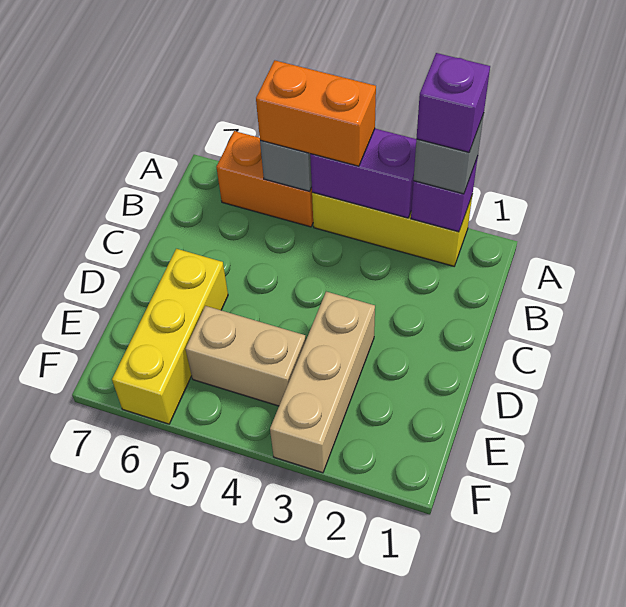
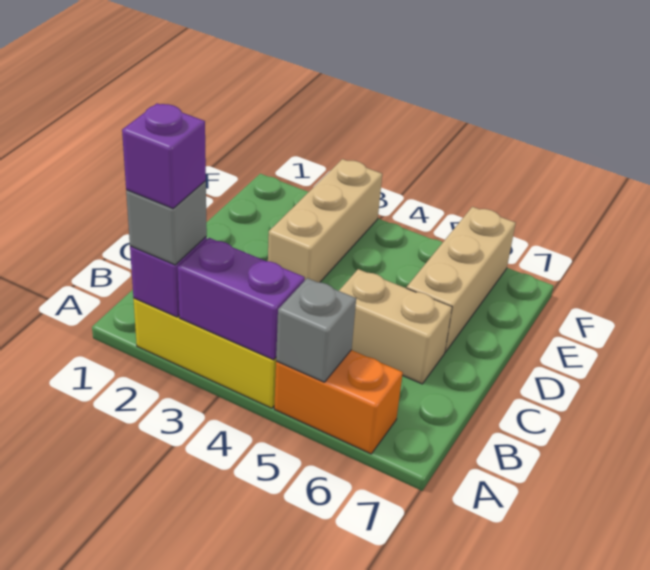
orange brick A4:A5 level 3 -> none
yellow brick D6:F6 level 1 -> tan brick D6:F6 level 1
tan brick E4:E5 level 1 -> tan brick C5:C6 level 1

